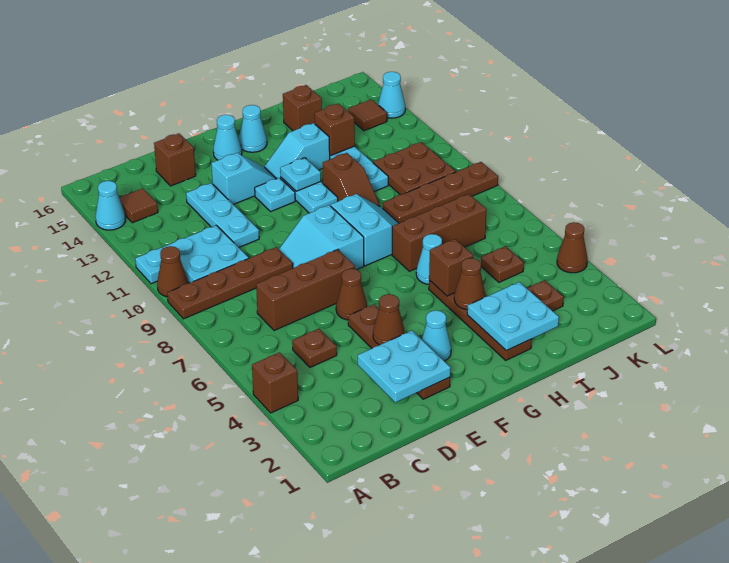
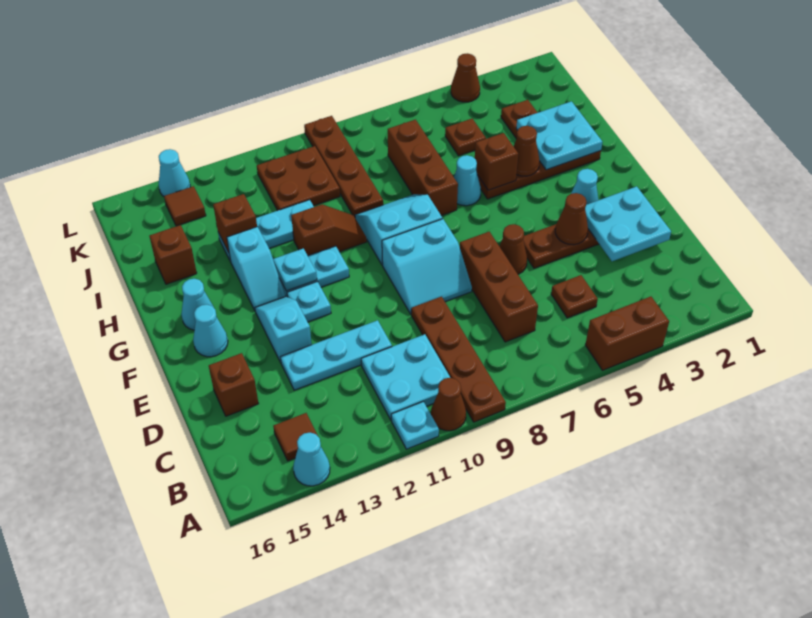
brown brick A4 level 1 -> brown brick A4:A5 level 1

